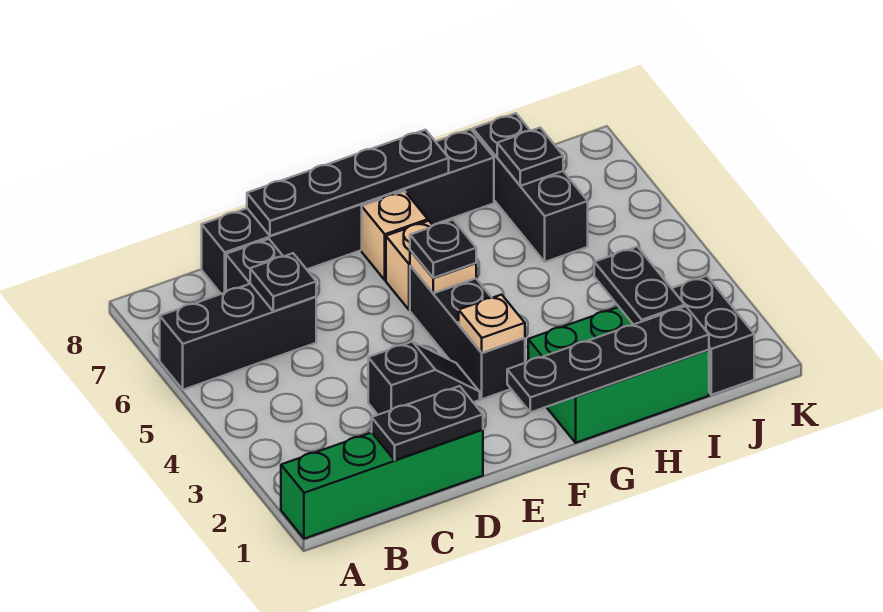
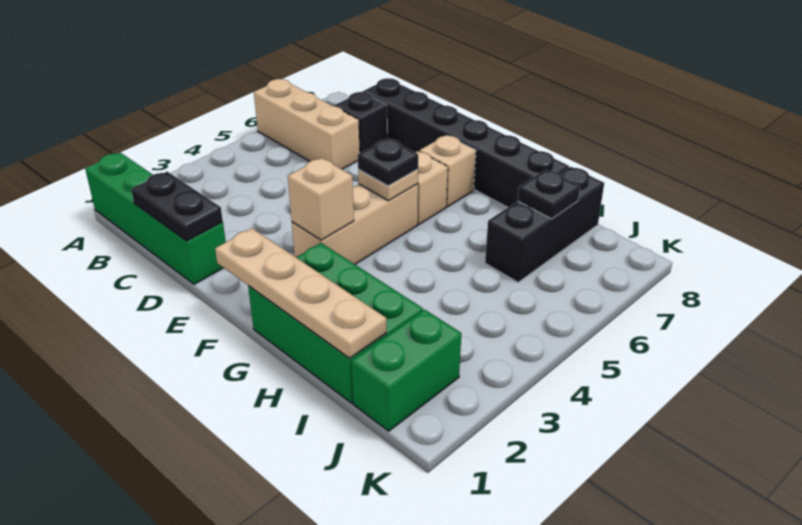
black brick A6:C6 level 1 -> tan brick A6:C6 level 1
black plate C6 level 2 -> none
black slope D3:E3 level 1 top D -> none
black plate D8:G8 level 2 -> none
black plate F1:I1 level 2 -> tan plate F1:I1 level 2
black brick F3:F5 level 1 -> tan brick F3:F5 level 1
tan plate F3 level 2 -> tan brick F3 level 2
black plate I2:I3 level 2 -> none
black brick J1:J2 level 1 -> green brick J1:J2 level 1

